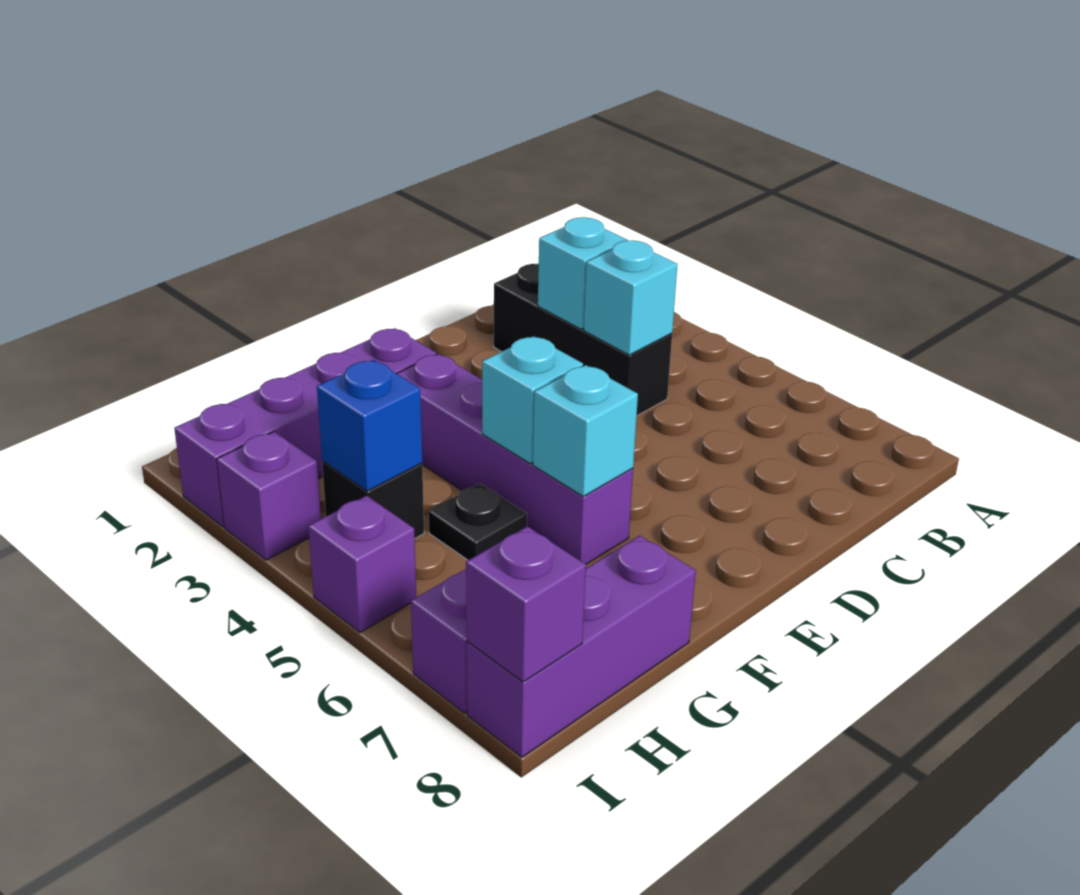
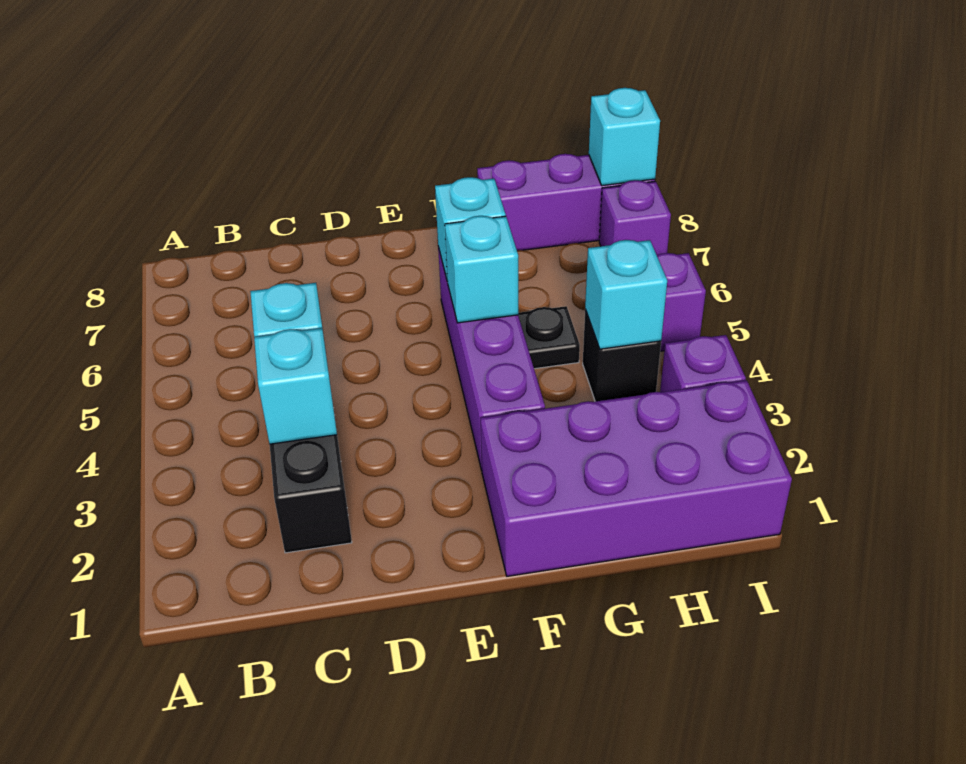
purple brick F2:I2 level 1 -> purple brick F1:I2 level 1
blue brick H4 level 2 -> cyan brick H4 level 2
purple brick I8 level 2 -> cyan brick I8 level 2

